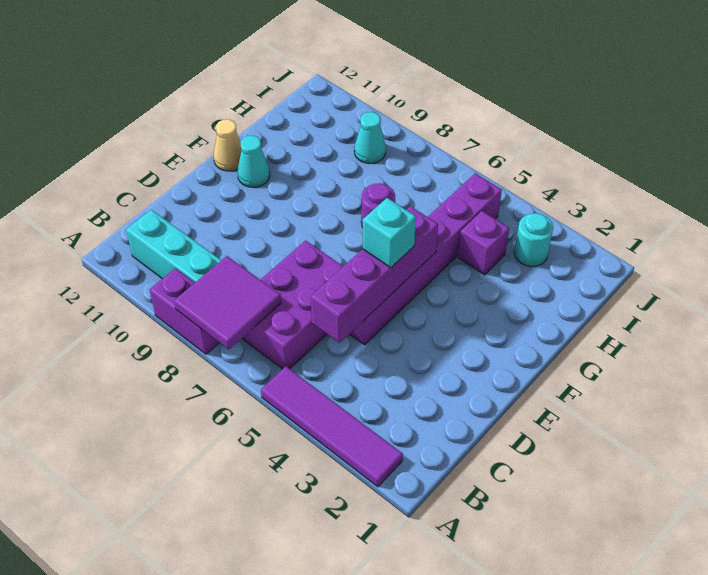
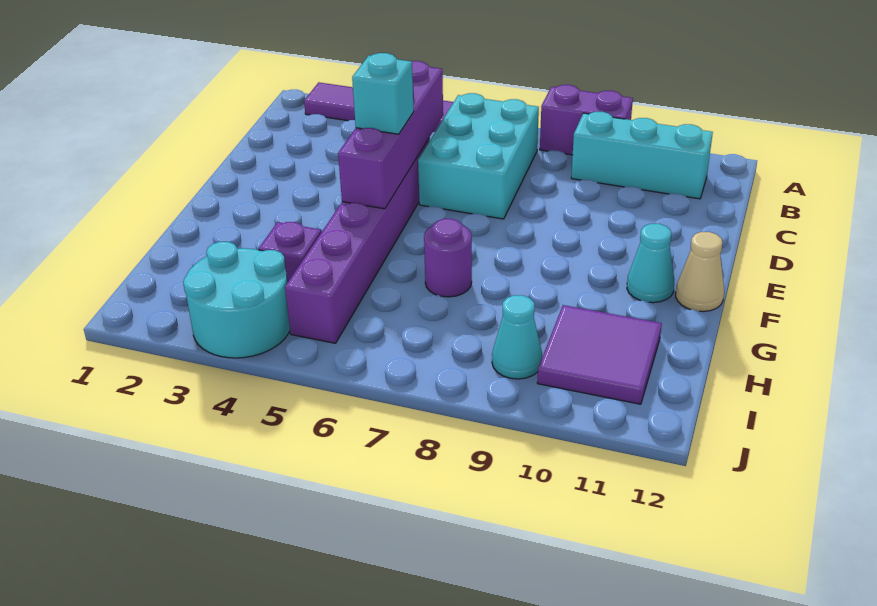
purple tile A7:B8 level 2 -> purple tile H10:I11 level 1
purple brick B6:D7 level 1 -> cyan brick B6:D7 level 1
cyan round brick I3 level 1 -> cyan round brick I3:J4 level 1

